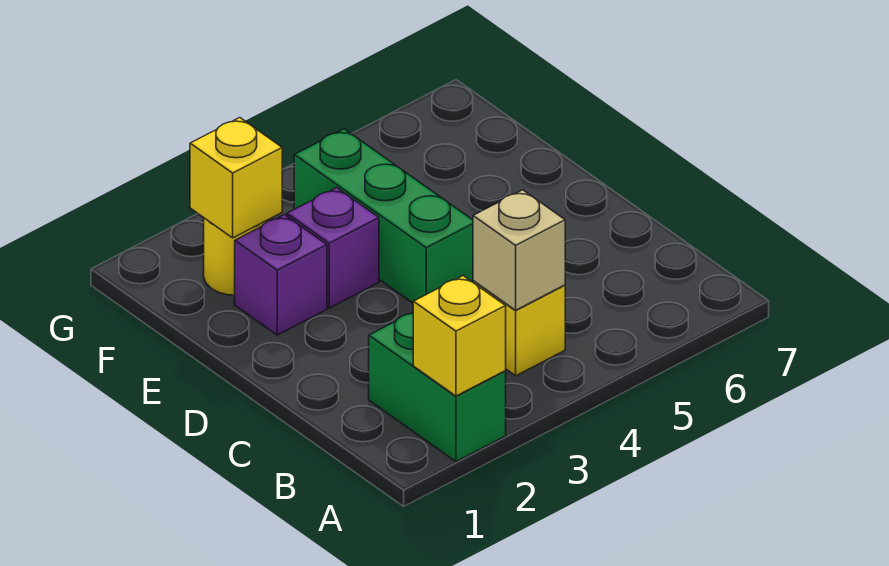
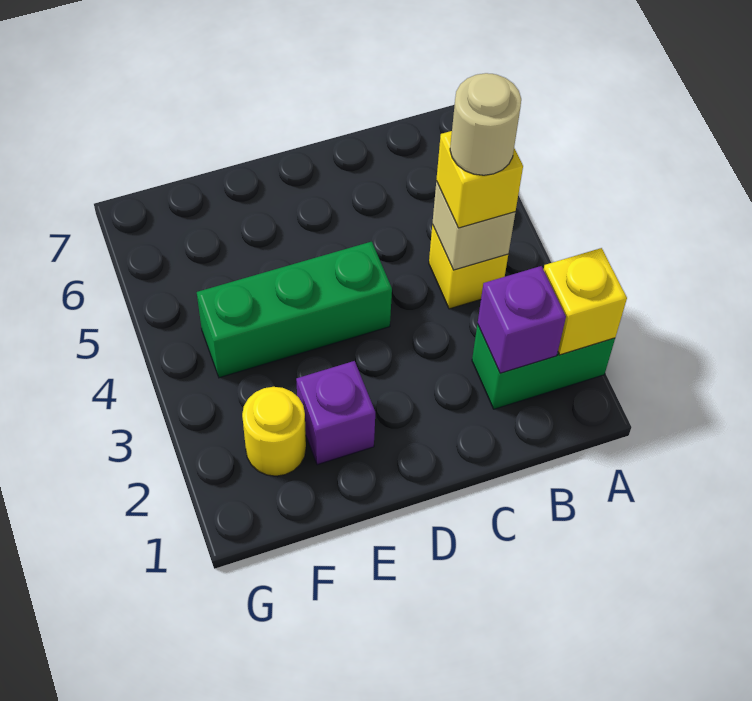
none -> tan round brick B4 level 4
purple brick E3 level 1 -> purple brick B2 level 2
yellow brick F2 level 2 -> yellow brick B4 level 3

